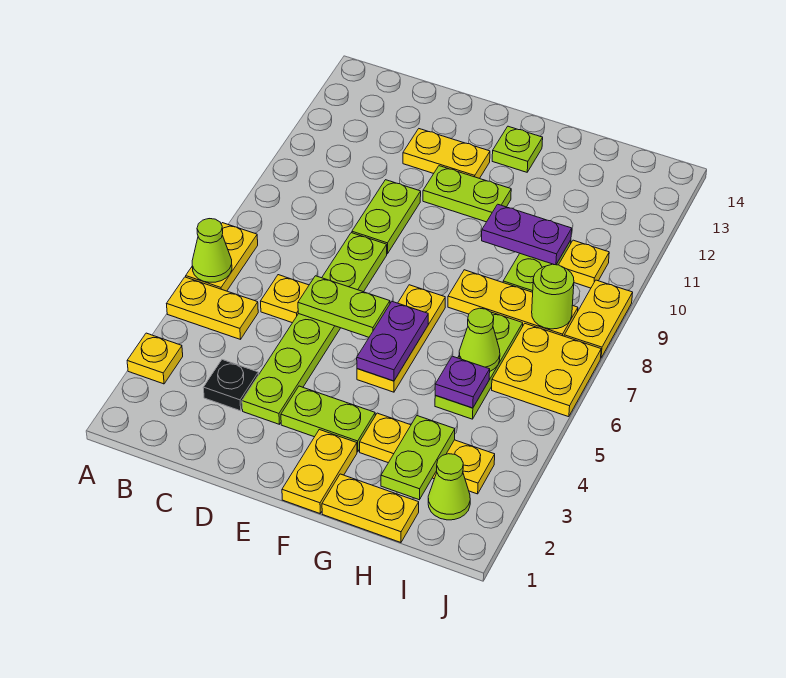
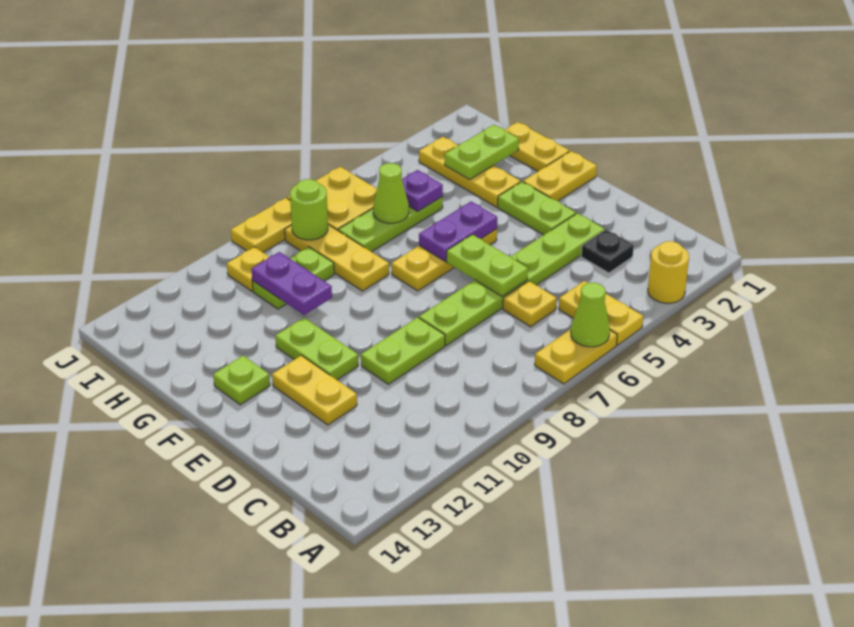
yellow plate A3 level 1 -> yellow round brick A3 level 1
lime cone I2 level 1 -> none

